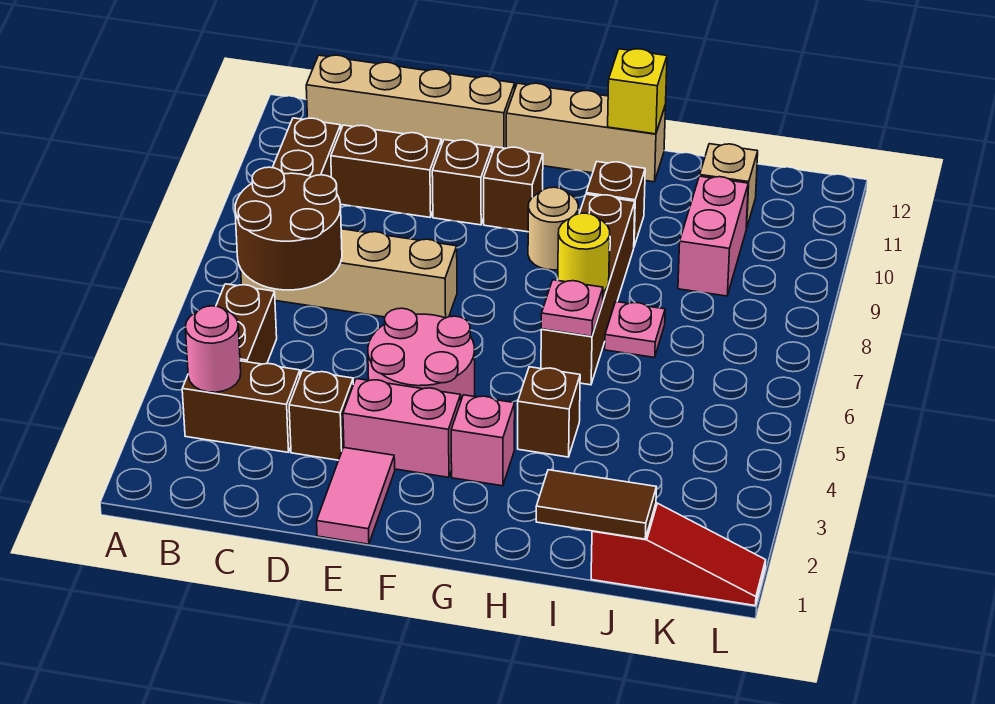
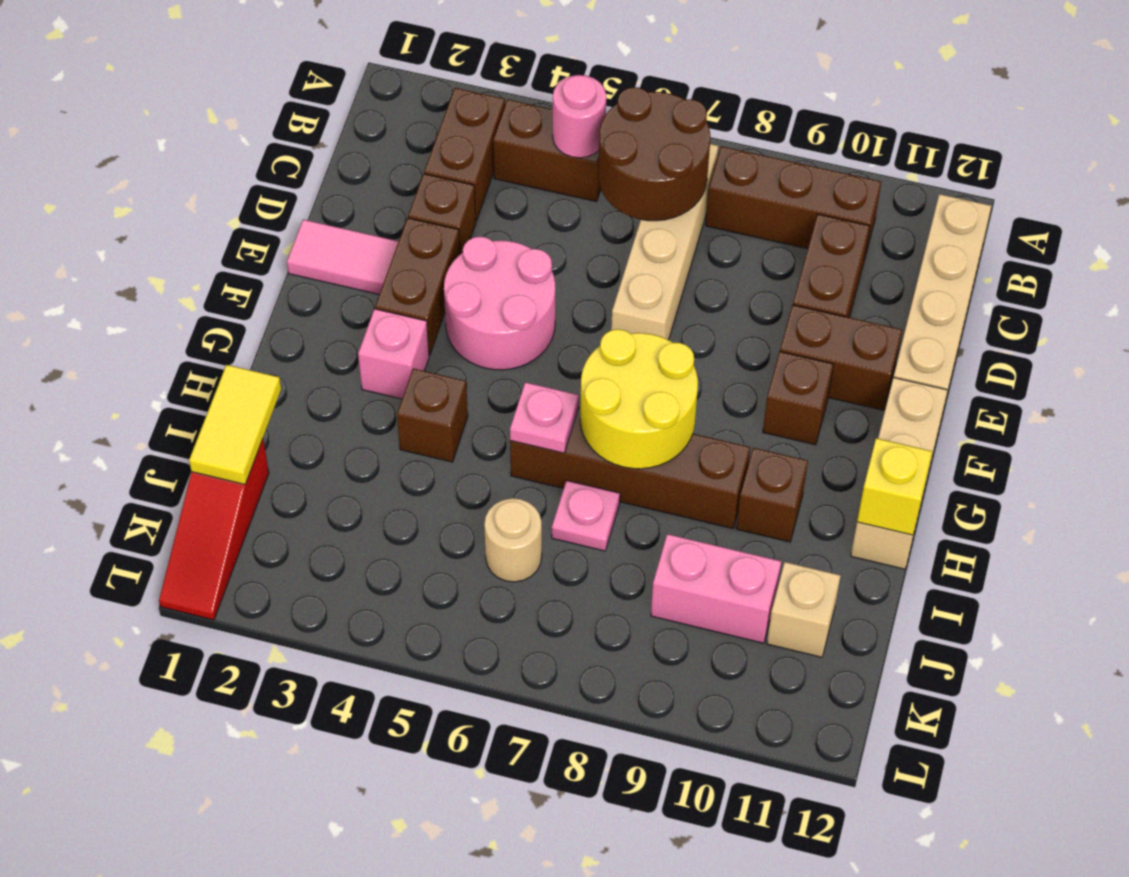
pink round brick B3 level 2 -> pink round brick B5 level 2
pink brick E3:F3 level 1 -> brown brick E3:F3 level 1
brown brick E10 level 1 -> brown brick E10:E11 level 1
tan round brick G9 level 1 -> tan round brick J6 level 1
yellow round brick H7 level 2 -> yellow round brick G7:H8 level 2
brown tile I1:J1 level 2 -> yellow tile I1:J1 level 2

